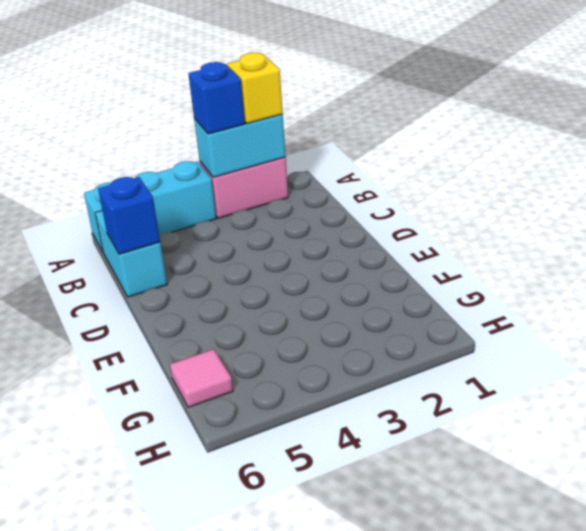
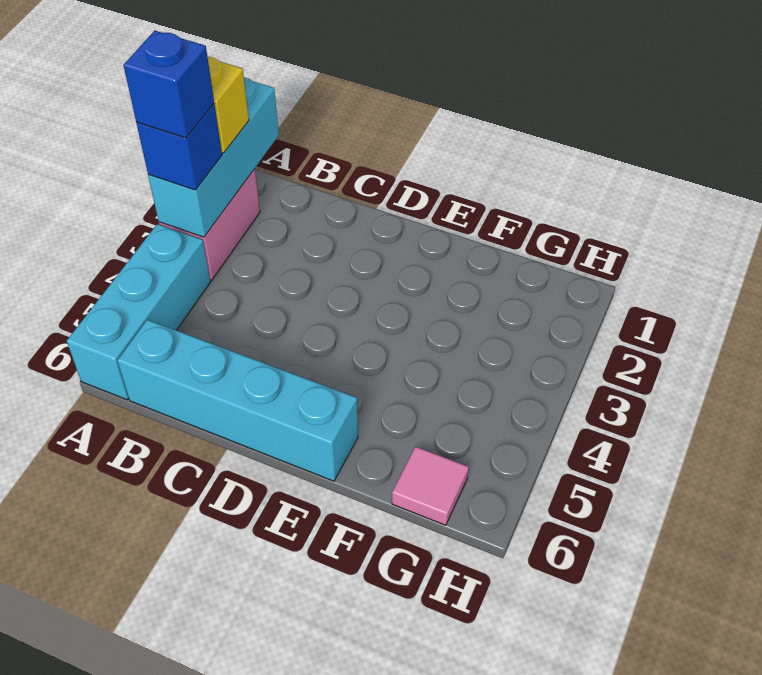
cyan brick A2:A3 level 2 -> cyan brick A1:A3 level 2
cyan brick B6:C6 level 1 -> cyan brick B6:E6 level 1
blue brick C6 level 2 -> blue brick A3 level 4

